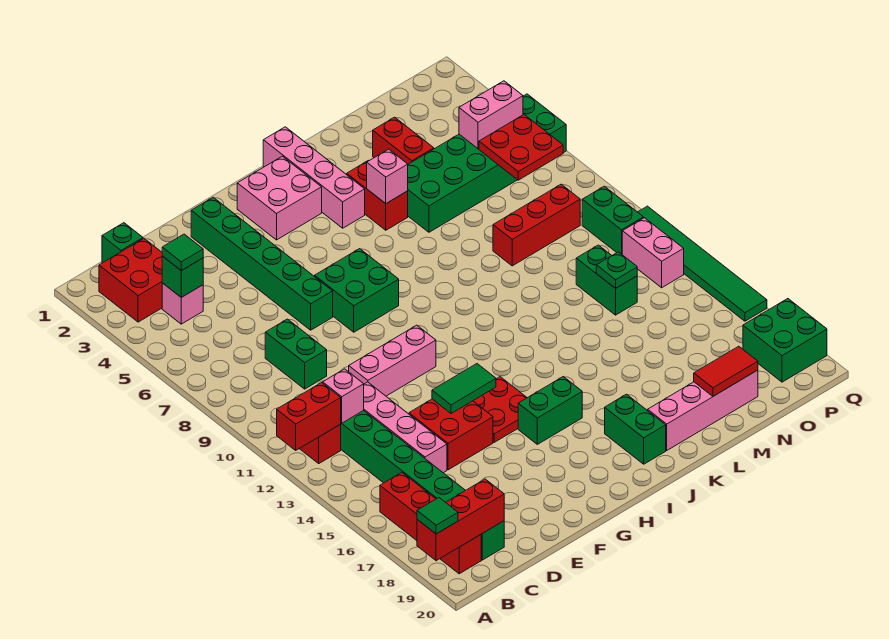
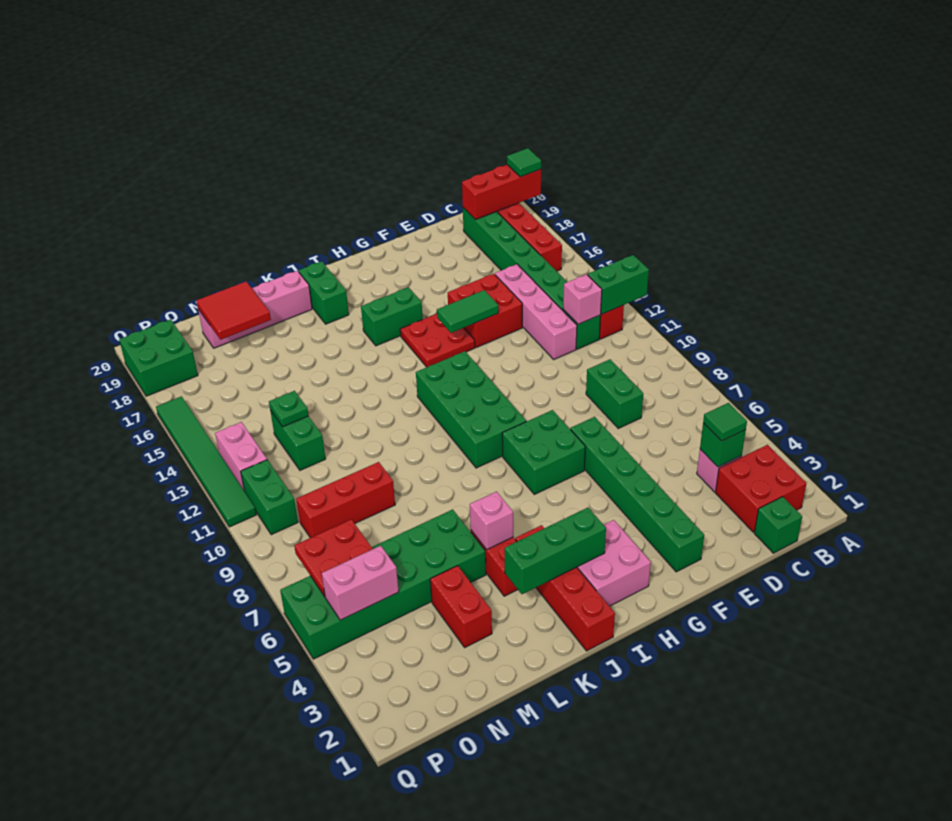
red brick A12:B12 level 2 -> green brick A12:B12 level 2
pink brick E11:G11 level 1 -> none
none -> green brick H9:I12 level 1
none -> green brick I3:K3 level 2
pink brick J1:J4 level 1 -> red brick J1:J4 level 1
red tile M19:N19 level 2 -> red tile M18:N19 level 2

